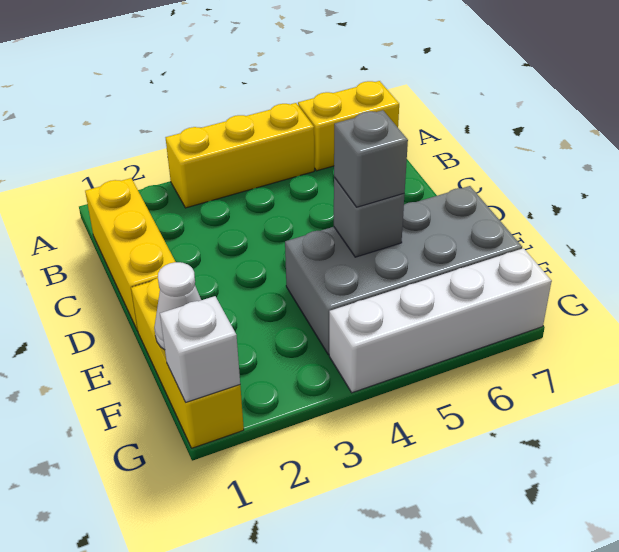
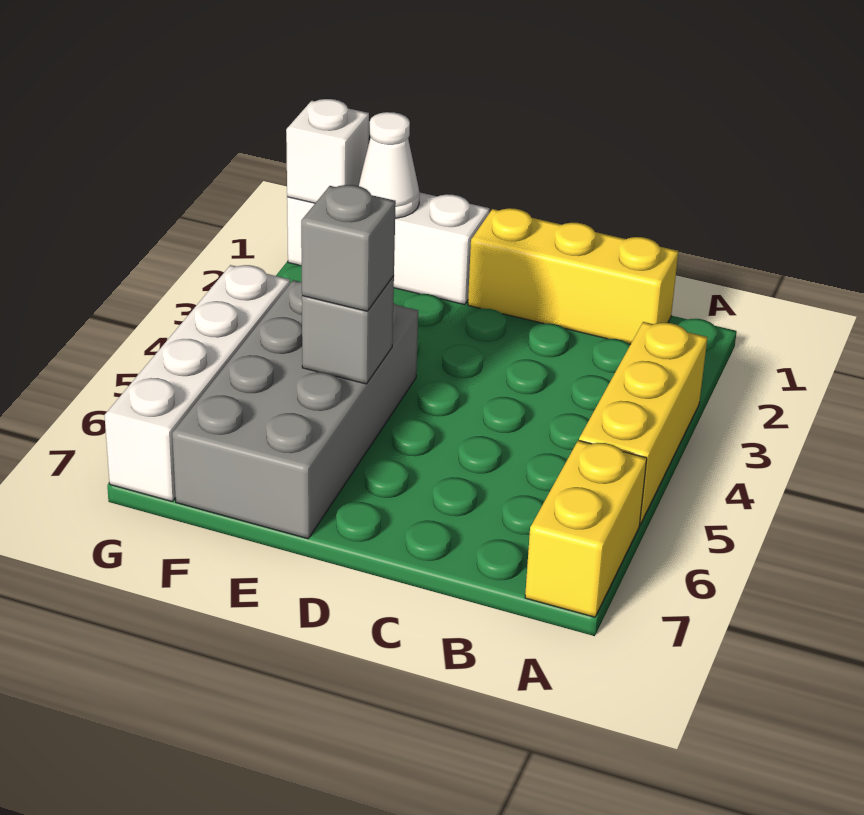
yellow brick E1:G1 level 1 -> white brick E1:G1 level 1

